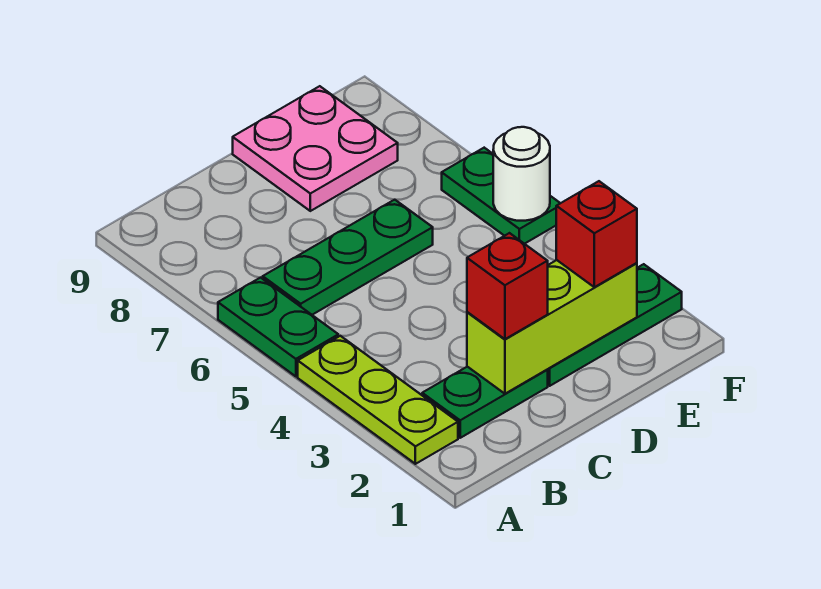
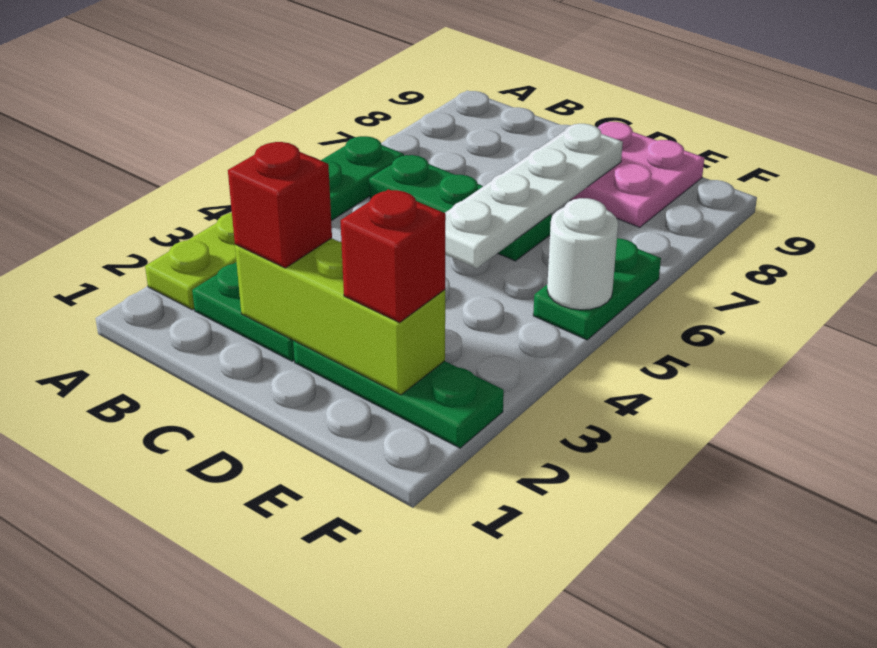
none -> white plate D5:D8 level 2

